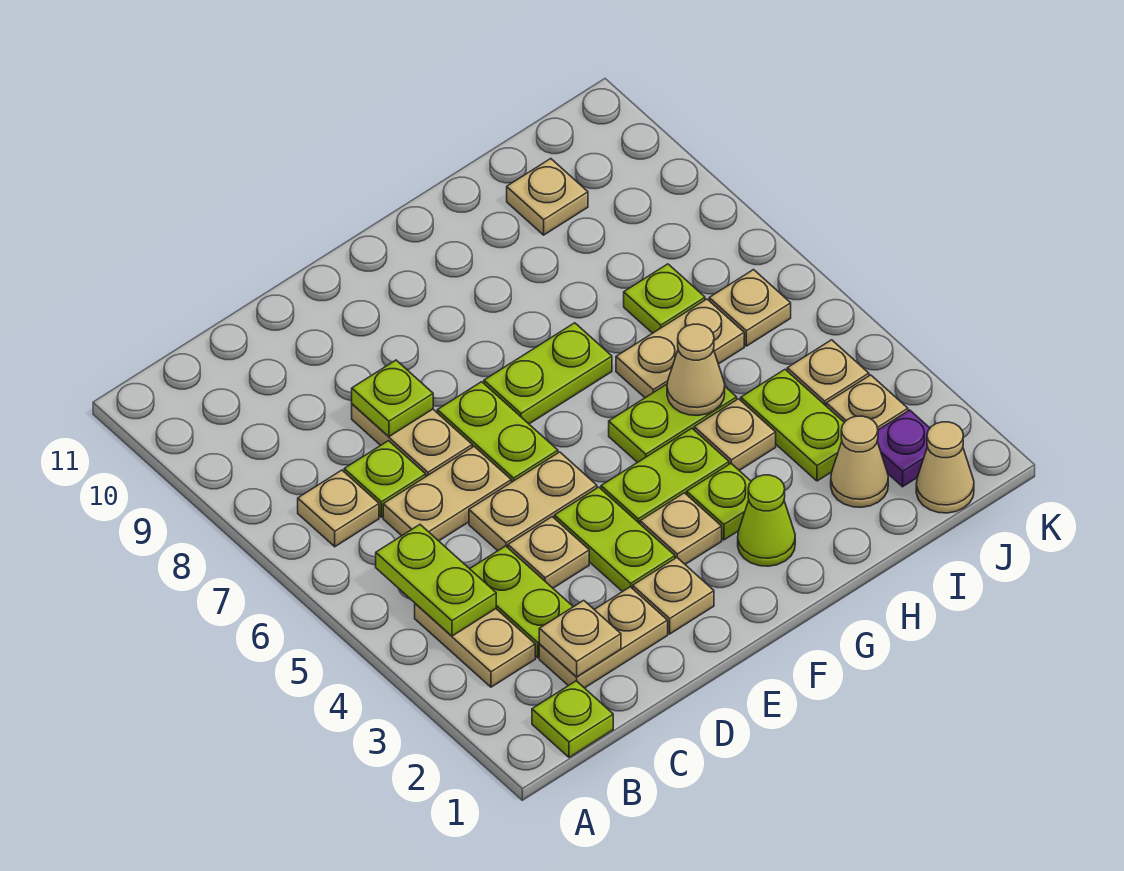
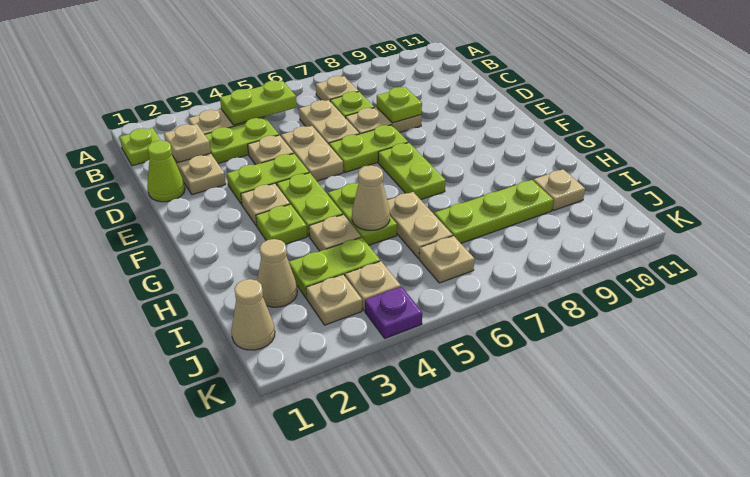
tan plate E2 level 1 -> none
lime cone G2 level 1 -> lime cone D1 level 1
lime plate I7 level 1 -> lime plate I7:I9 level 1
purple plate J2 level 1 -> purple plate K4 level 1

